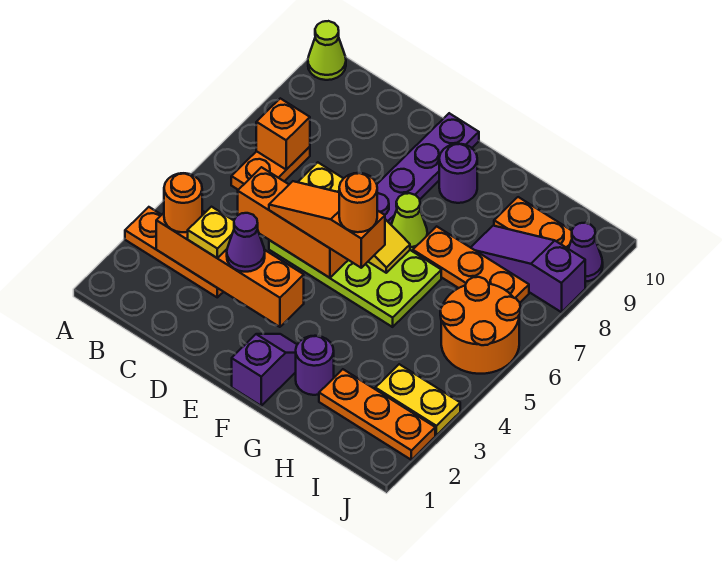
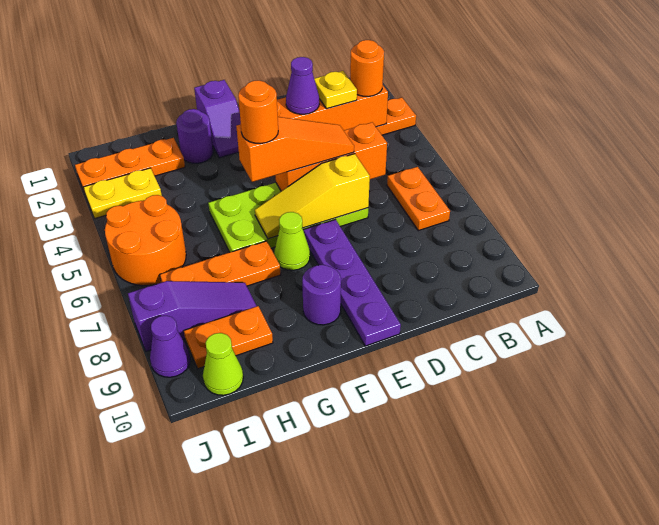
lime cone A10 level 1 -> lime cone I10 level 1
orange brick B7 level 2 -> none

